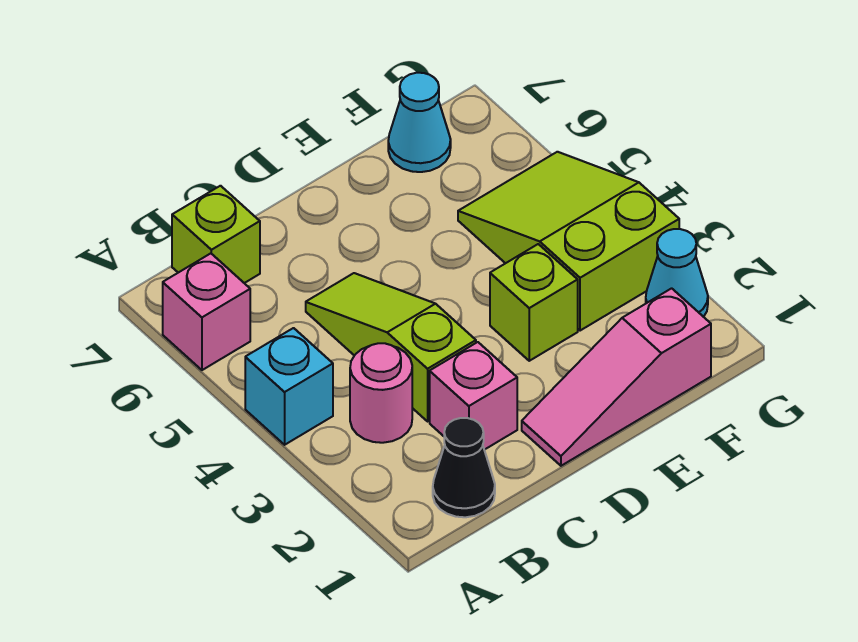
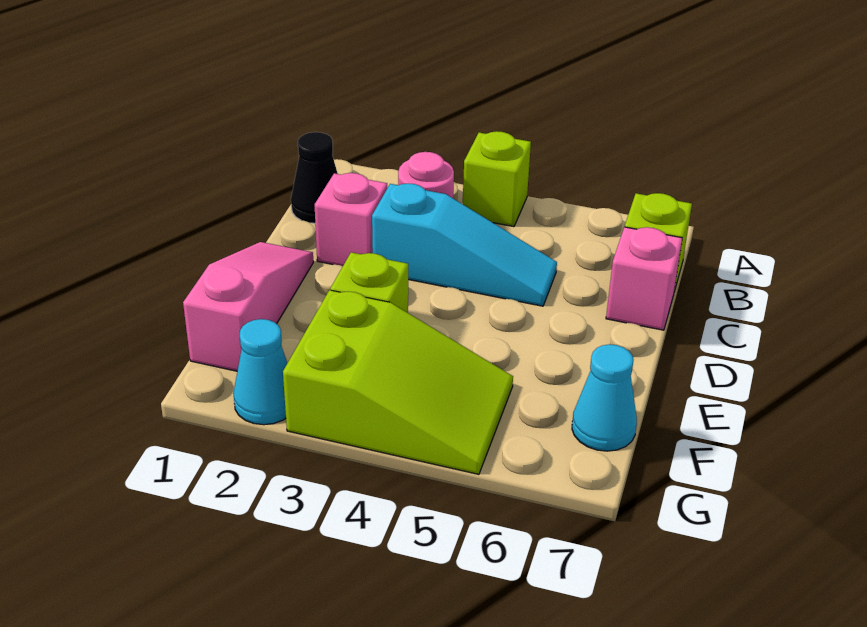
cyan brick A4 level 1 -> lime brick A4 level 1
pink brick A6 level 1 -> pink brick C7 level 1
lime slope C3:C5 level 1 top 3 -> cyan slope C3:C5 level 1 top 3

